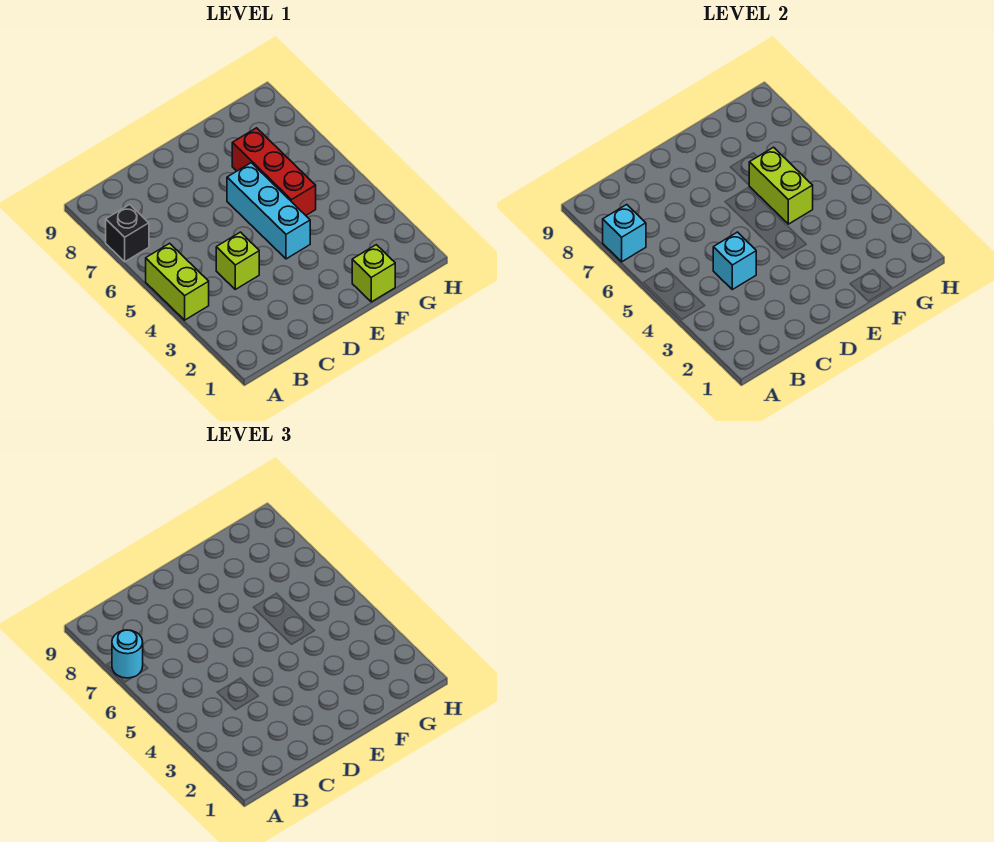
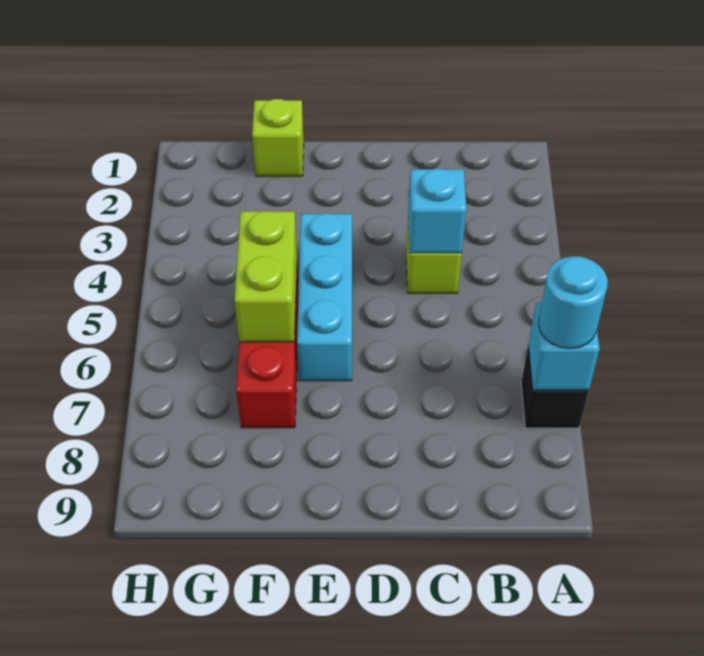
lime brick A4:A5 level 1 -> none

